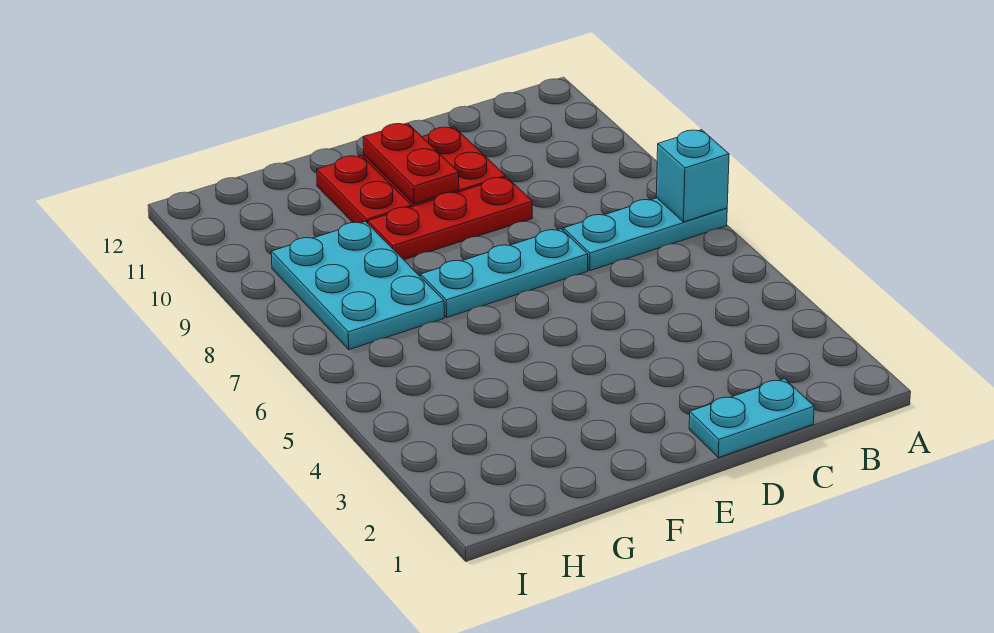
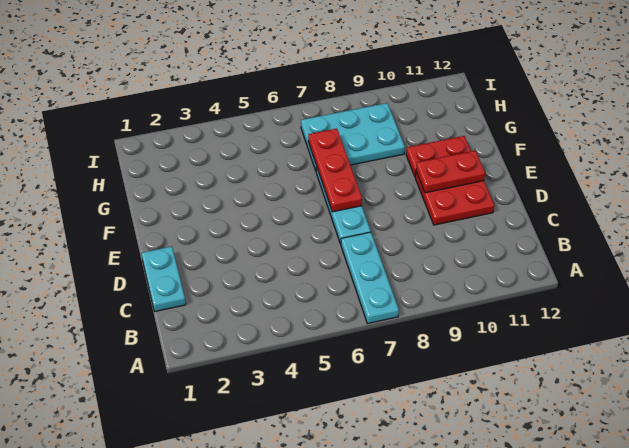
cyan brick A7 level 2 -> none
red plate D9:F9 level 1 -> red plate E7:G7 level 2

